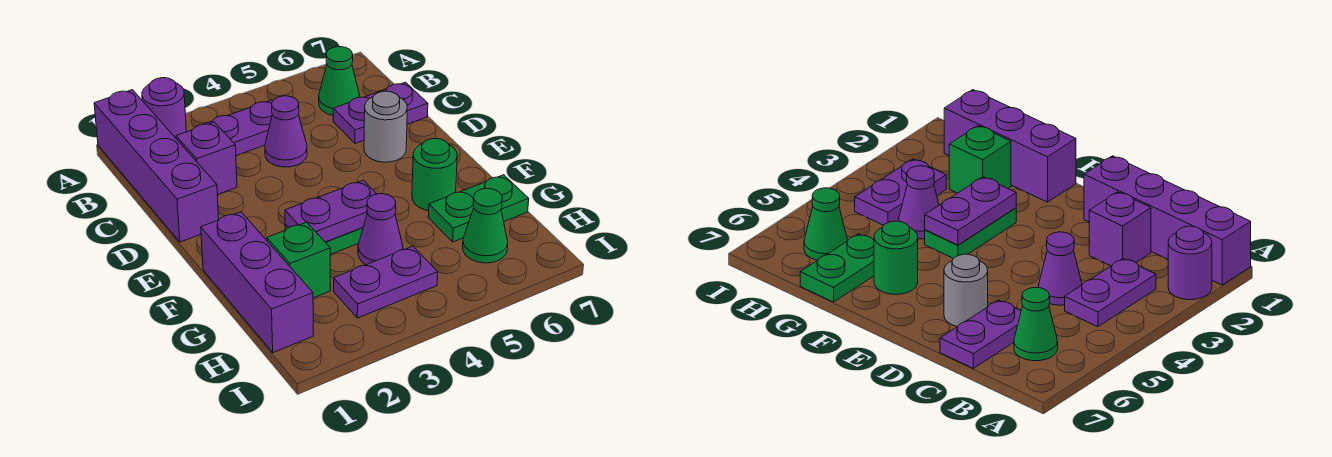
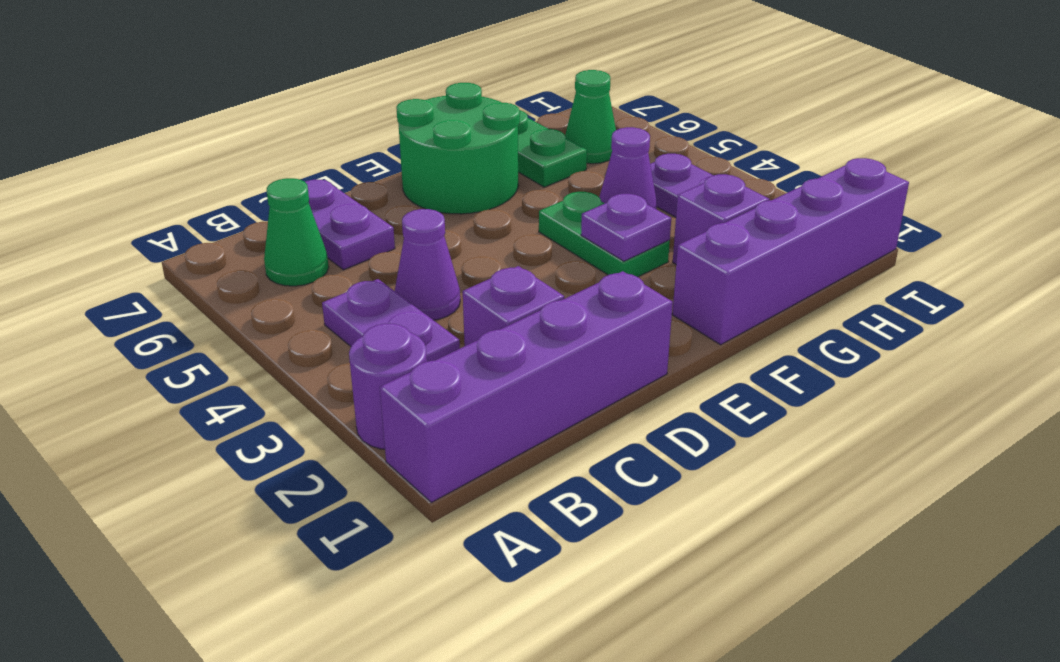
grey round brick D6 level 1 -> none
purple brick F1:H1 level 1 -> purple brick F1:I1 level 1
purple plate F3:F4 level 2 -> purple plate F3 level 2
green round brick F6 level 1 -> green round brick E6:F7 level 1
green brick G2 level 1 -> purple brick G2 level 1

